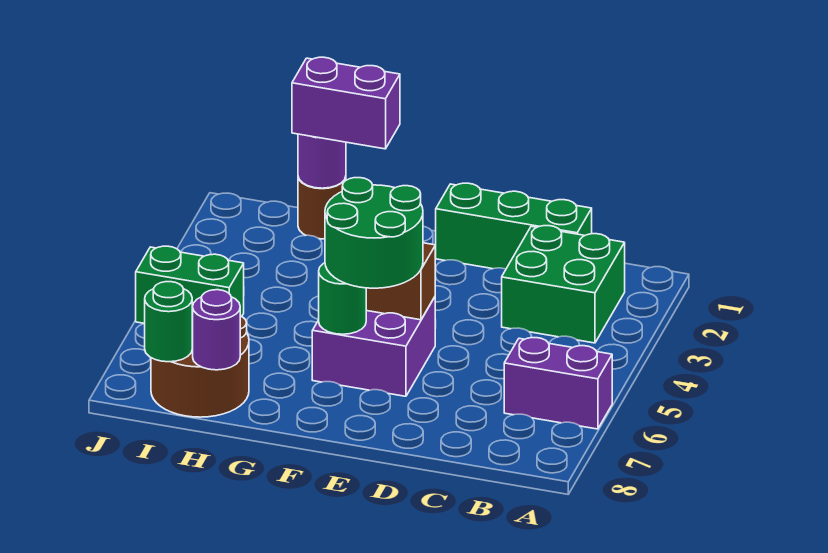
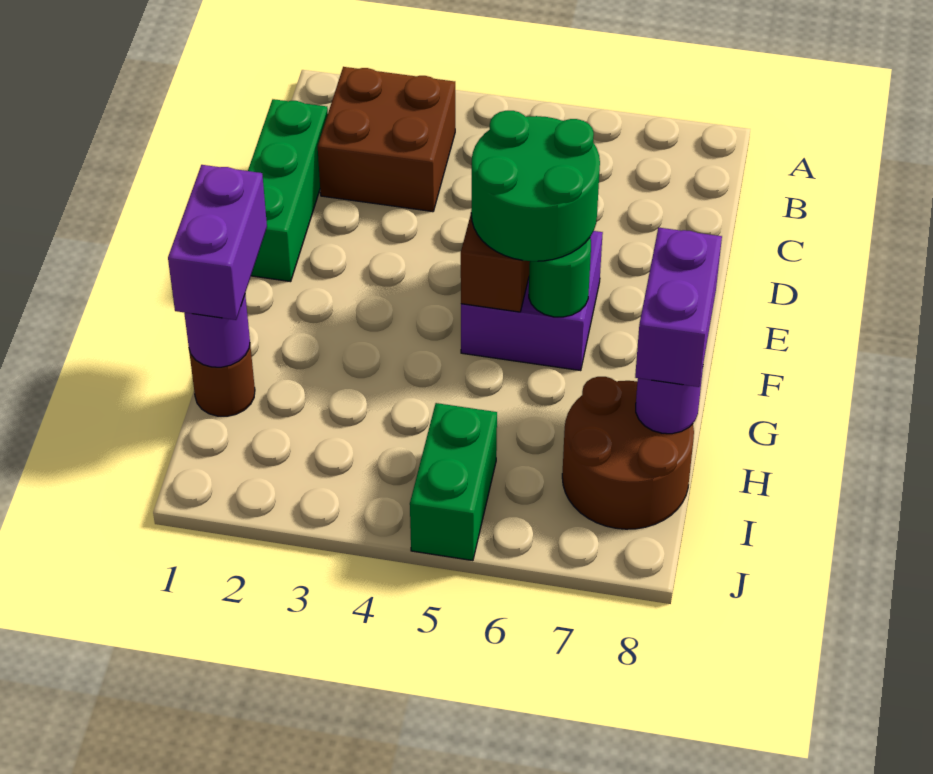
purple brick A6:B6 level 1 -> purple brick G8:H8 level 3
green brick B2:C3 level 1 -> brown brick B2:C3 level 1
green round brick I8 level 2 -> none

